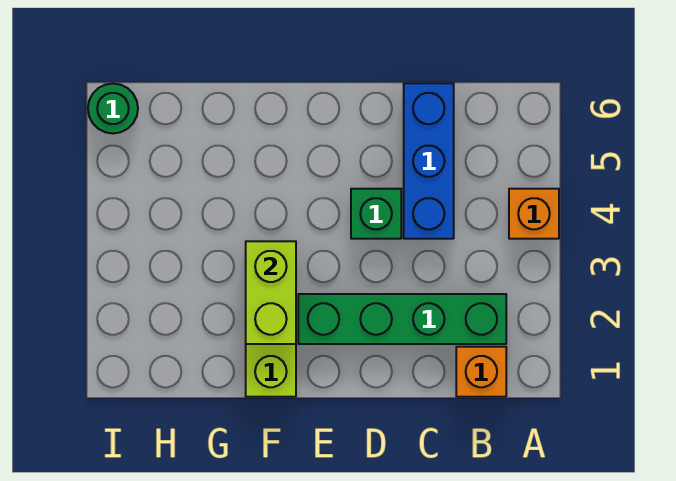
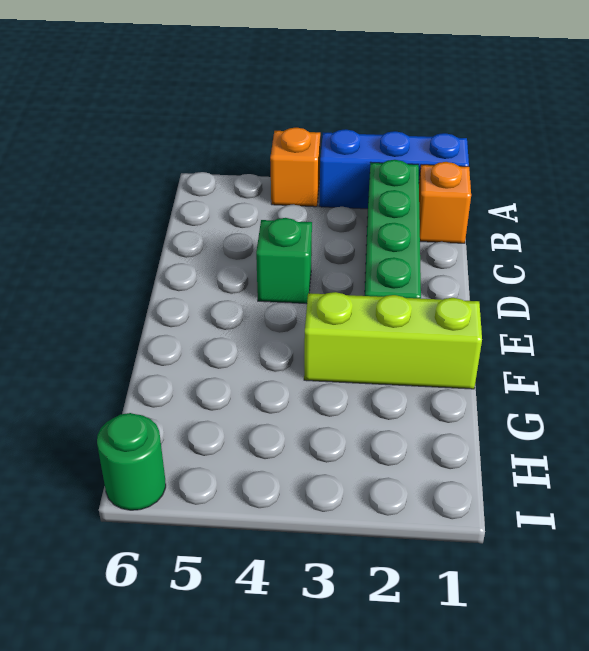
blue brick C4:C6 level 1 -> blue brick A1:A3 level 1
lime brick F2:F3 level 2 -> none

